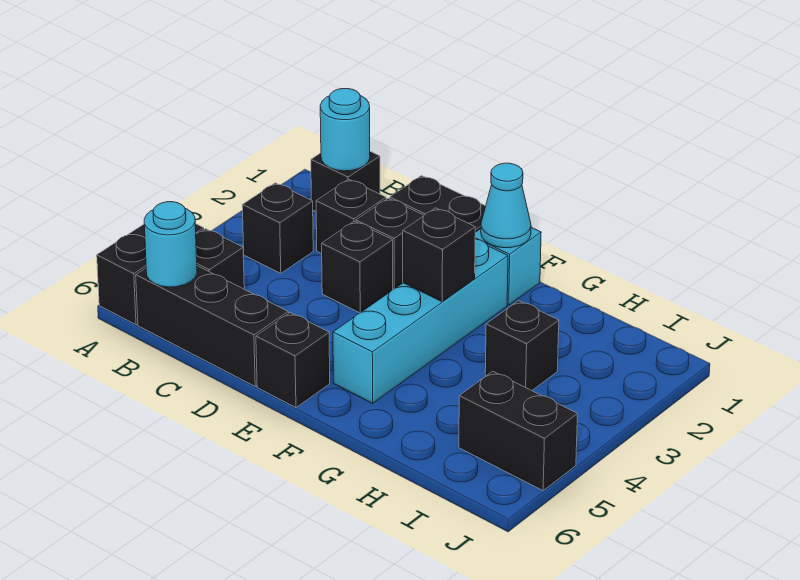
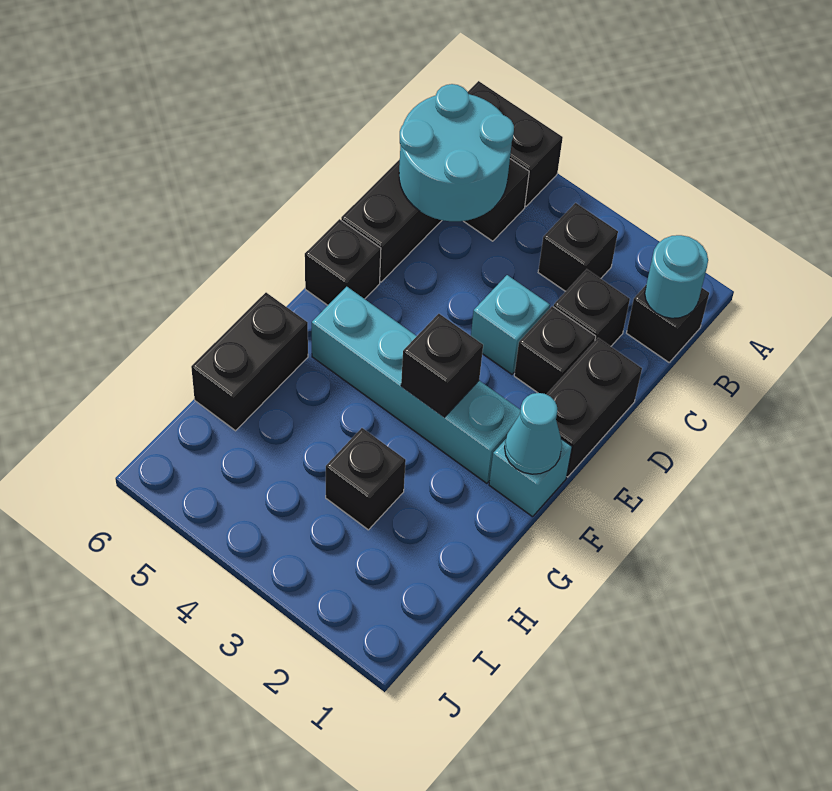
cyan round brick B6 level 2 -> cyan round brick B5:C6 level 2
black brick D3 level 1 -> cyan brick D3 level 1
black brick I5:J5 level 1 -> black brick G6:H6 level 1

